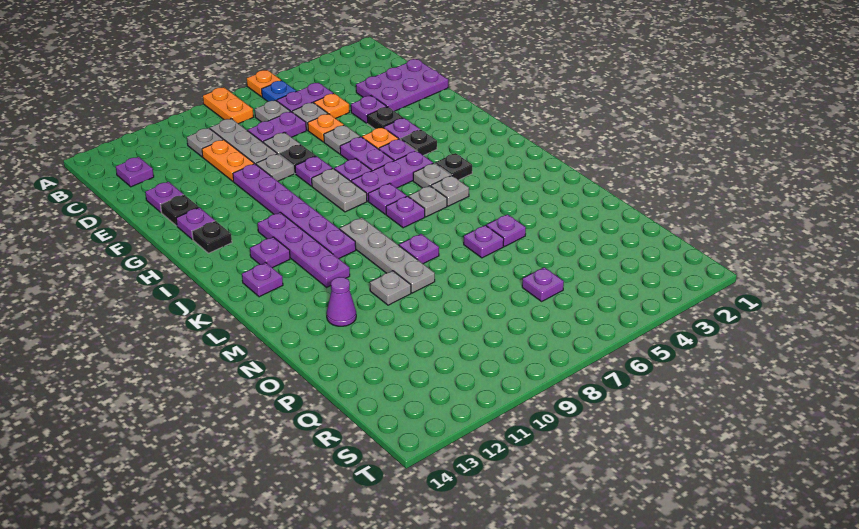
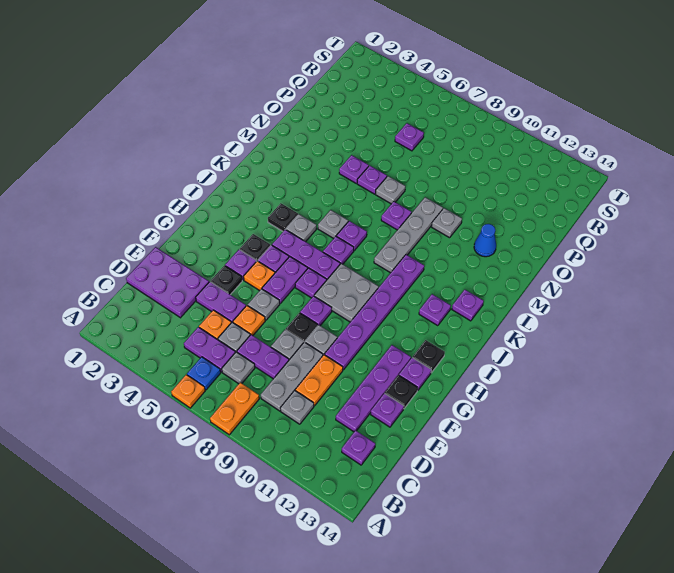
purple plate E4 level 1 -> purple plate E4:E5 level 1
grey plate H8:I8 level 1 -> grey plate H8:I9 level 1
purple plate I11:L11 level 1 -> purple plate D12:G12 level 1
grey plate K5 level 1 -> grey plate N7 level 1
purple cone N12 level 1 -> blue cone N12 level 1

